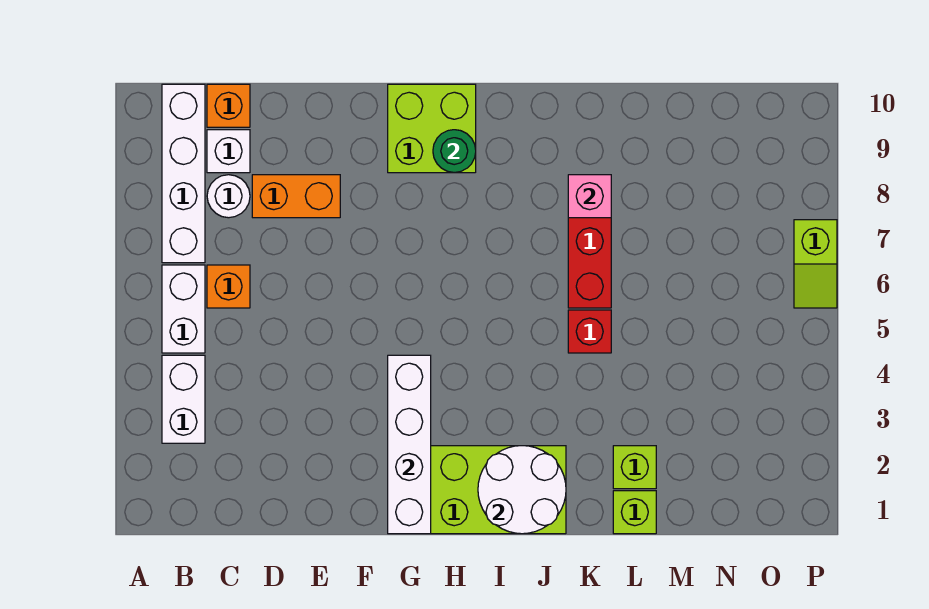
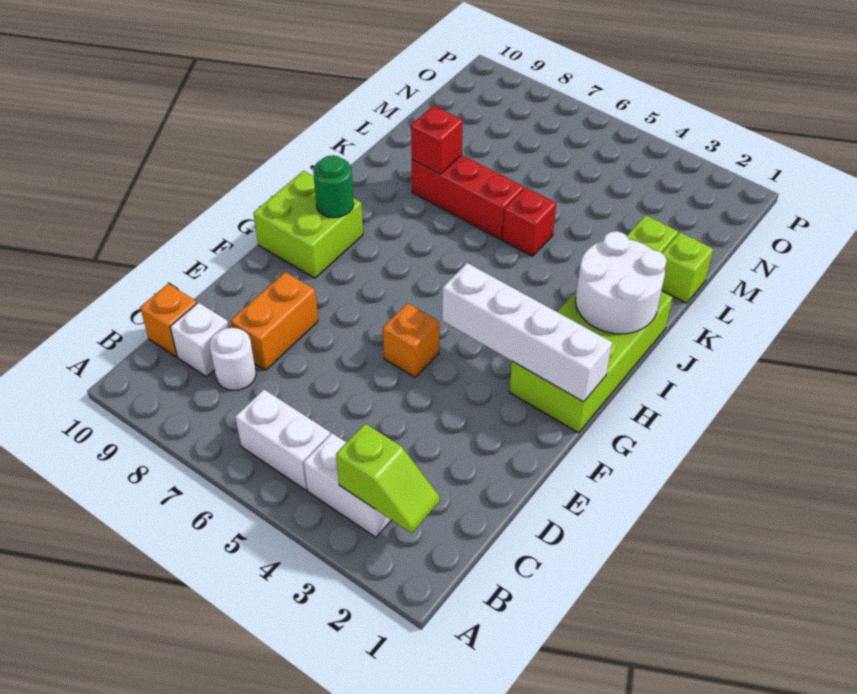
white brick B7:B10 level 1 -> none
orange brick C6 level 1 -> orange brick F5 level 1
pink brick K8 level 2 -> red brick K8 level 2
lime slope P6:P7 level 1 top 7 -> lime slope B2:B3 level 2 top 3

